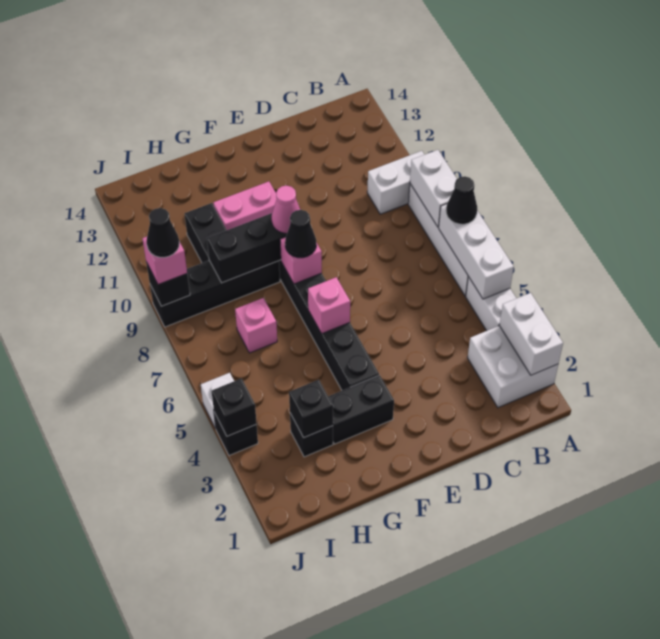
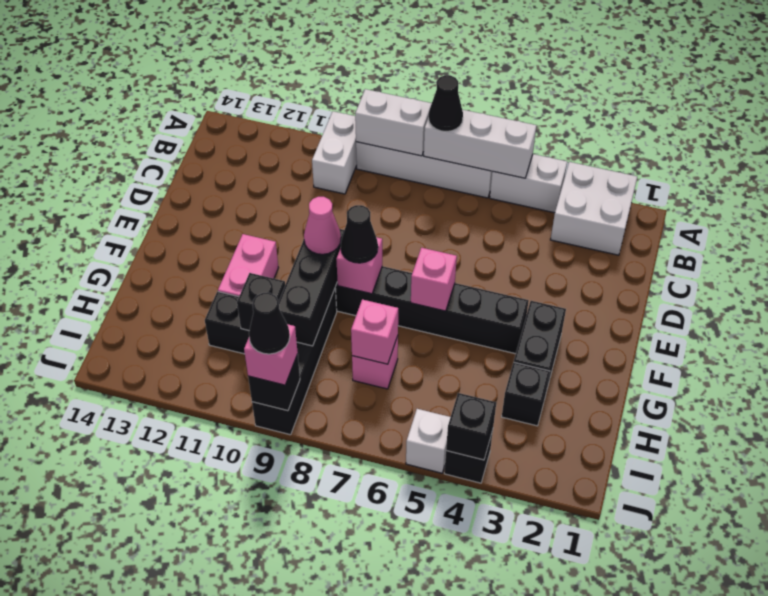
white brick A2:A3 level 2 -> none
black brick H3 level 2 -> black brick H10 level 2
none -> pink brick H7 level 2

